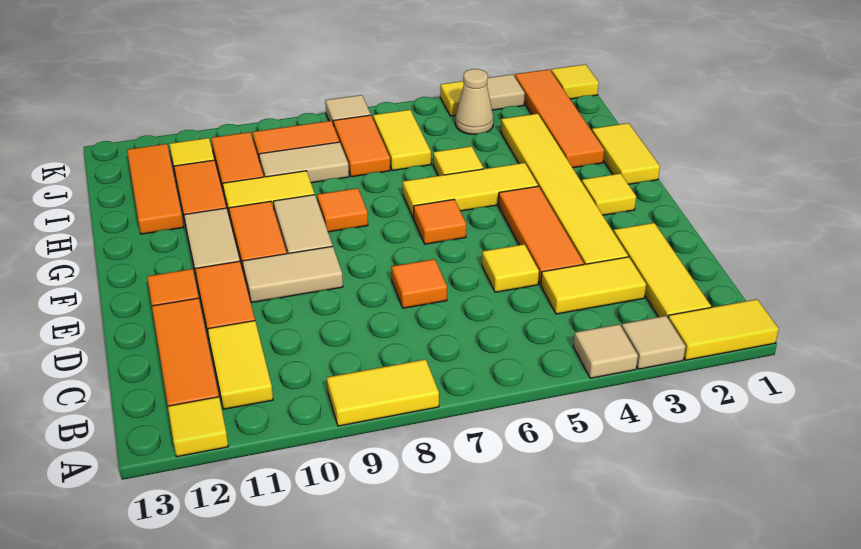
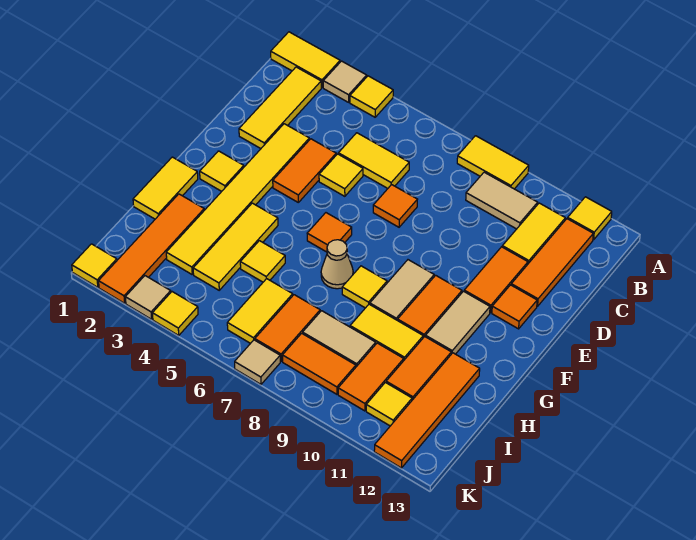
tan tile A4 level 1 -> yellow tile A4 level 1
yellow tile C3:C4 level 1 -> yellow tile C5:C6 level 1
orange tile D4:F4 level 1 -> orange tile D4:E4 level 1
tan tile E9:E10 level 1 -> tan tile B9:B10 level 1
yellow tile G4:G6 level 1 -> yellow tile G4:I4 level 1
orange tile G8 level 1 -> yellow tile G8 level 1
orange tile H12:J12 level 1 -> orange tile H12:K12 level 1
tan cone J4 level 1 -> tan cone G7 level 1

